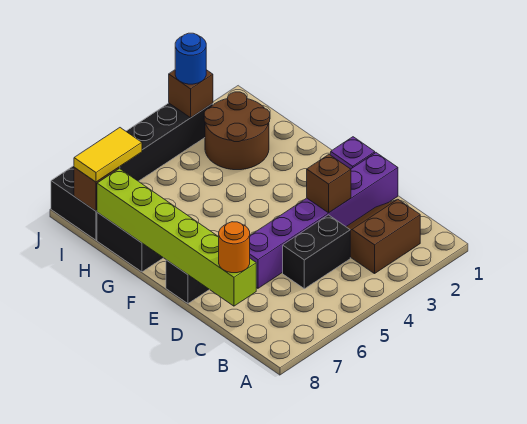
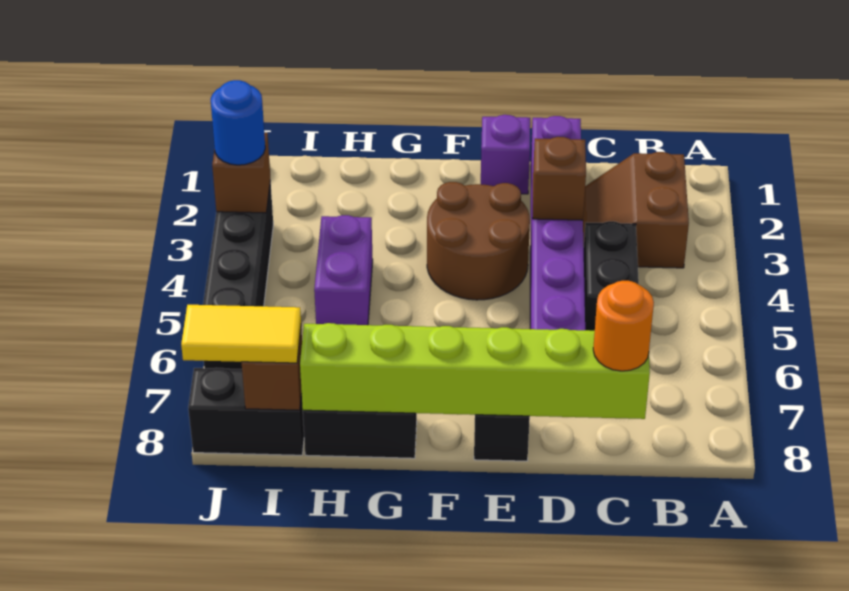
brown round brick H2:I3 level 1 -> brown round brick E3:F4 level 1
none -> purple brick H4:H5 level 1
yellow tile I7:I8 level 3 -> yellow tile I8:J8 level 3

